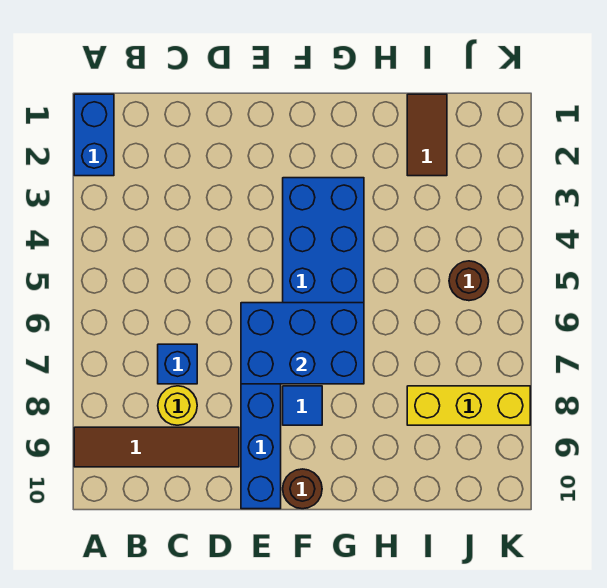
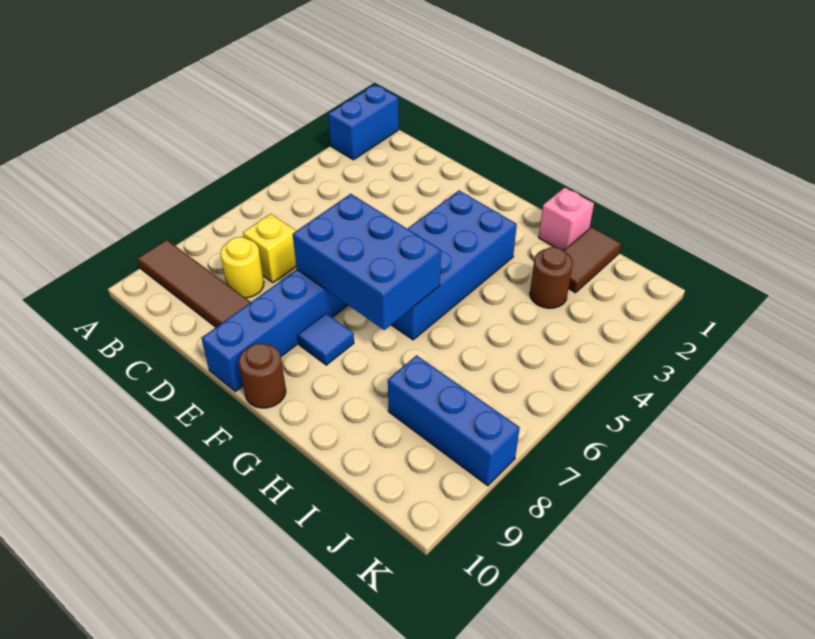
blue brick C7 level 1 -> yellow brick C7 level 1
none -> pink brick H1 level 1
yellow brick I8:K8 level 1 -> blue brick I8:K8 level 1
brown round brick J5 level 1 -> brown round brick I3 level 1

